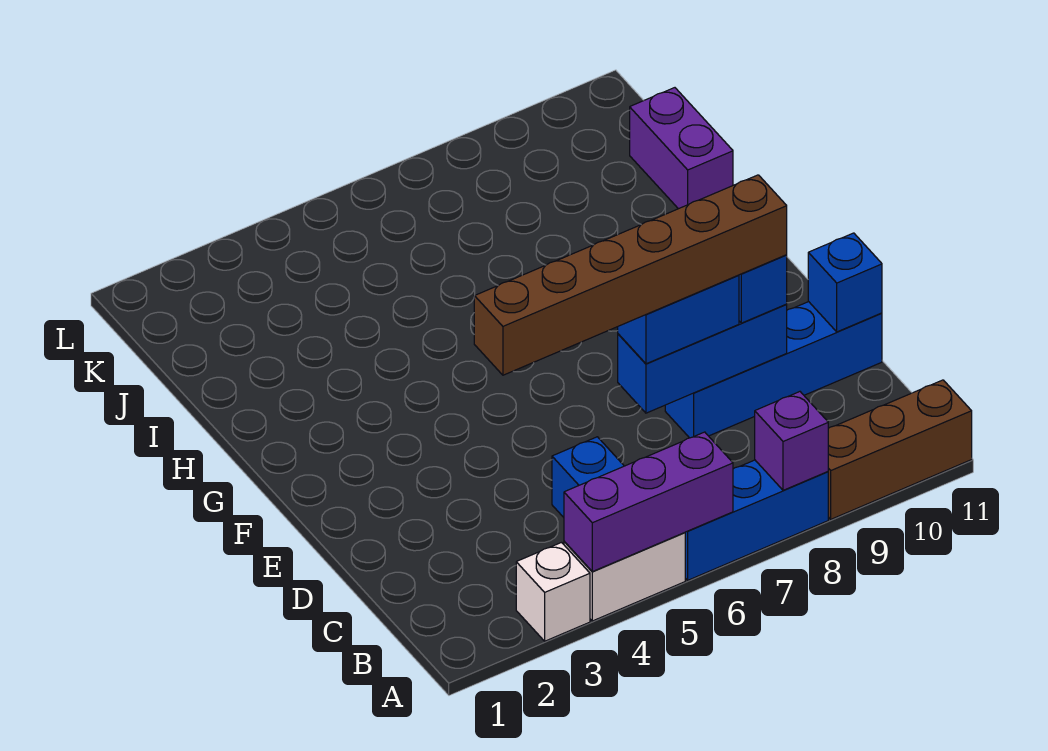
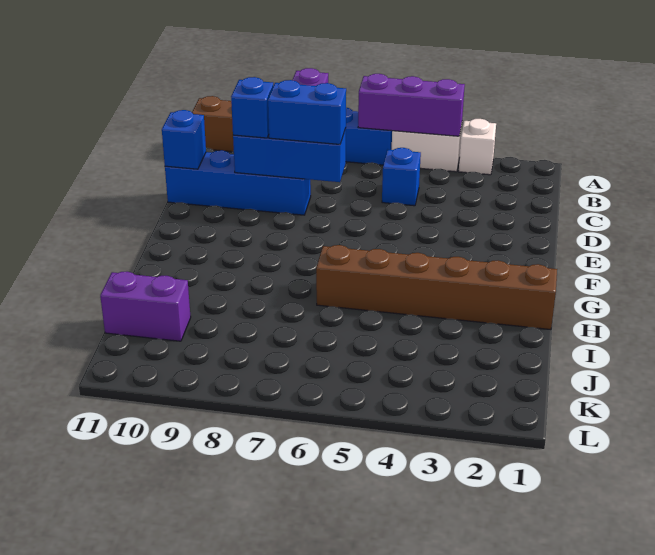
brown brick D4:D9 level 4 -> brown brick H1:H6 level 1
purple brick I11:J11 level 1 -> purple brick J10:J11 level 1

